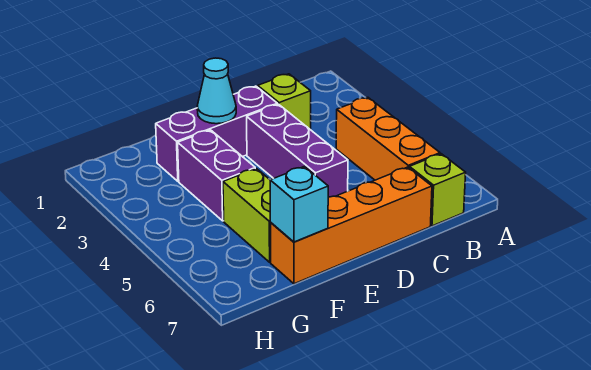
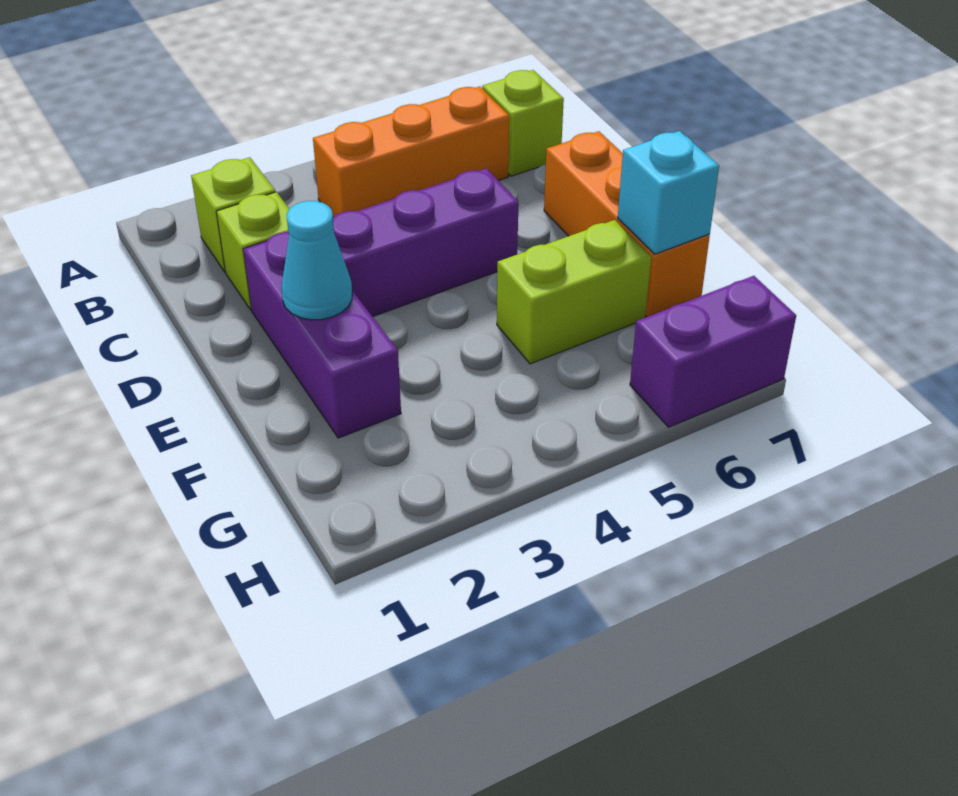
none -> lime brick B2 level 1
orange brick C7:F7 level 1 -> orange brick D7:F7 level 1
purple brick F3:F4 level 1 -> purple brick H6:H7 level 1

